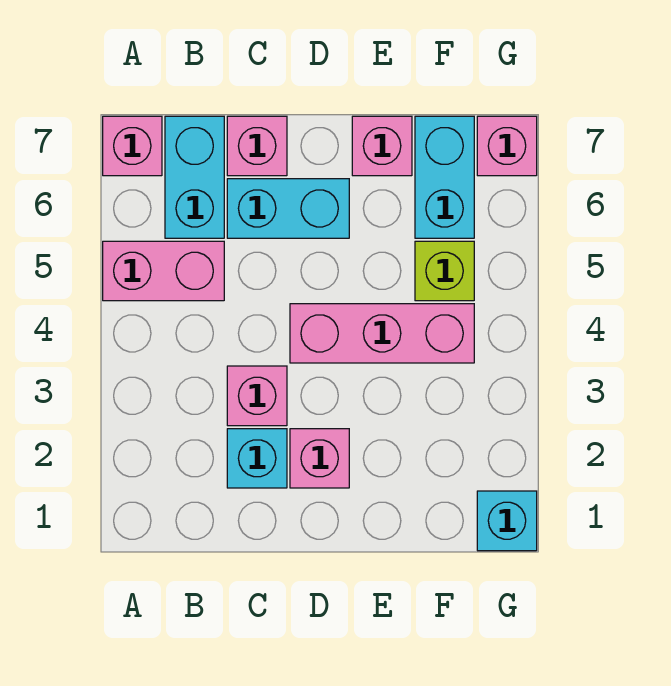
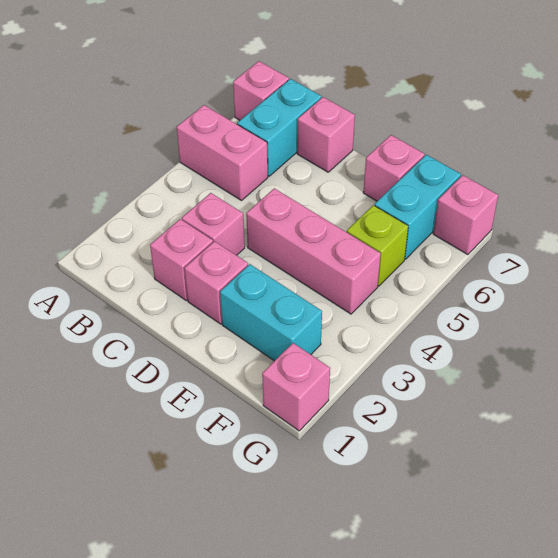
cyan brick C2 level 1 -> pink brick C2 level 1
cyan brick C6:D6 level 1 -> cyan brick E2:F2 level 1
cyan brick G1 level 1 -> pink brick G1 level 1

